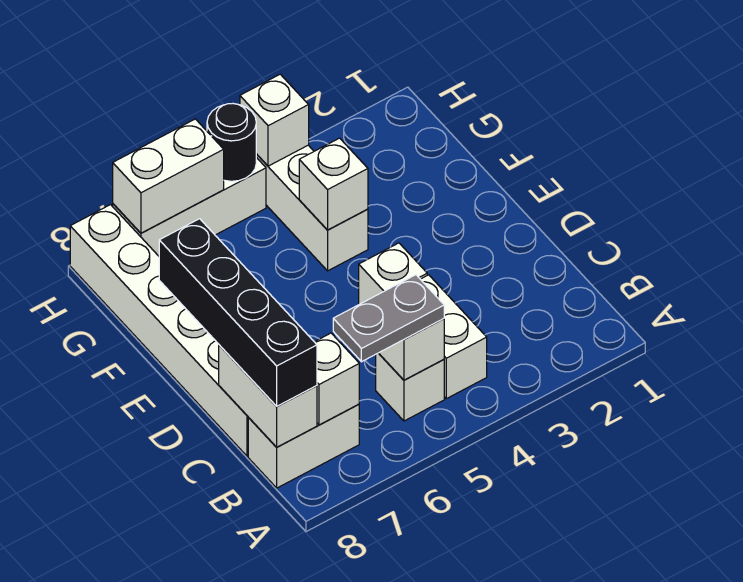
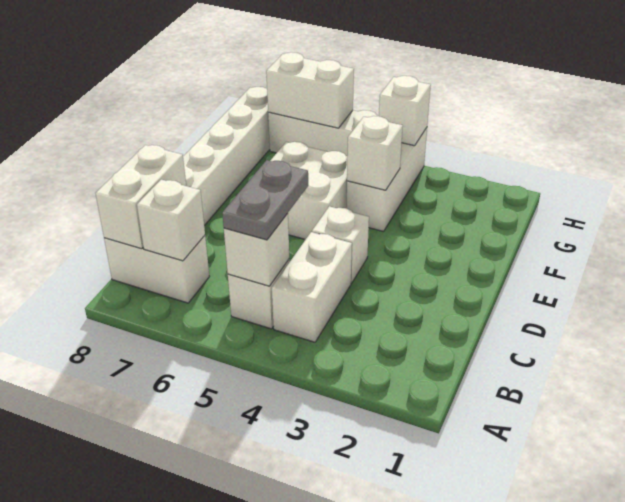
grey plate B5:B6 level 3 -> grey plate B5:C5 level 3
black brick B8:E8 level 3 -> none
none -> white brick E5:F6 level 1
black round brick H5 level 2 -> none

